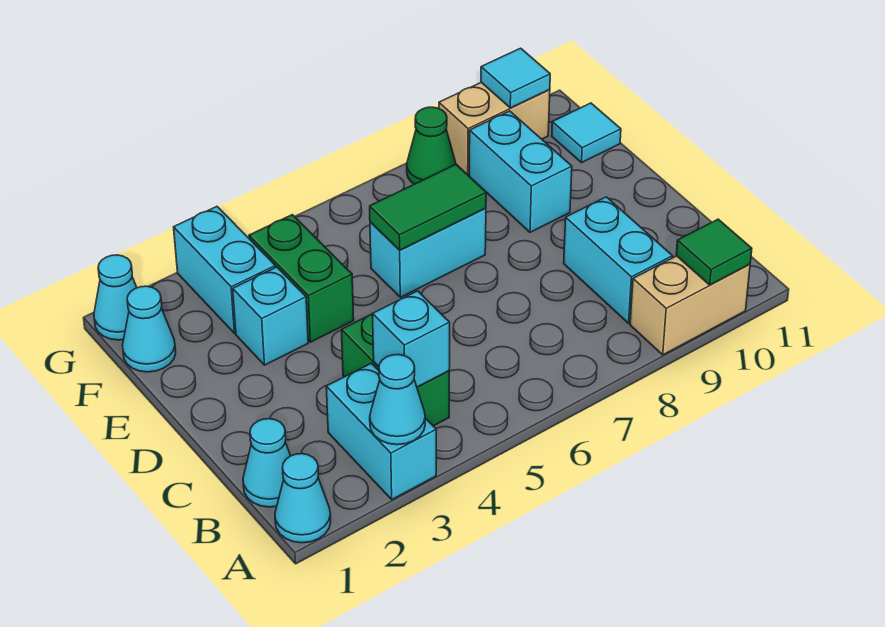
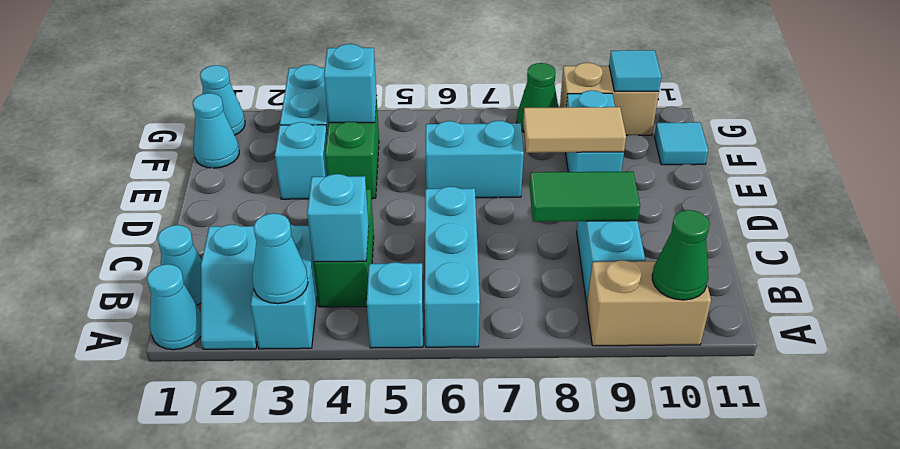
none -> cyan slope A2:B2 level 1 top B
none -> cyan brick A5 level 1
none -> cyan brick A6:C6 level 1
green tile A10 level 2 -> green cone A10 level 2
green tile E6:E7 level 2 -> green tile C8:C9 level 2
none -> tan tile E8:E9 level 2
none -> cyan brick F4 level 2

